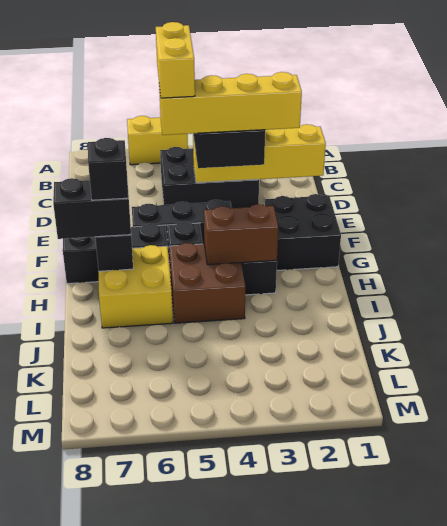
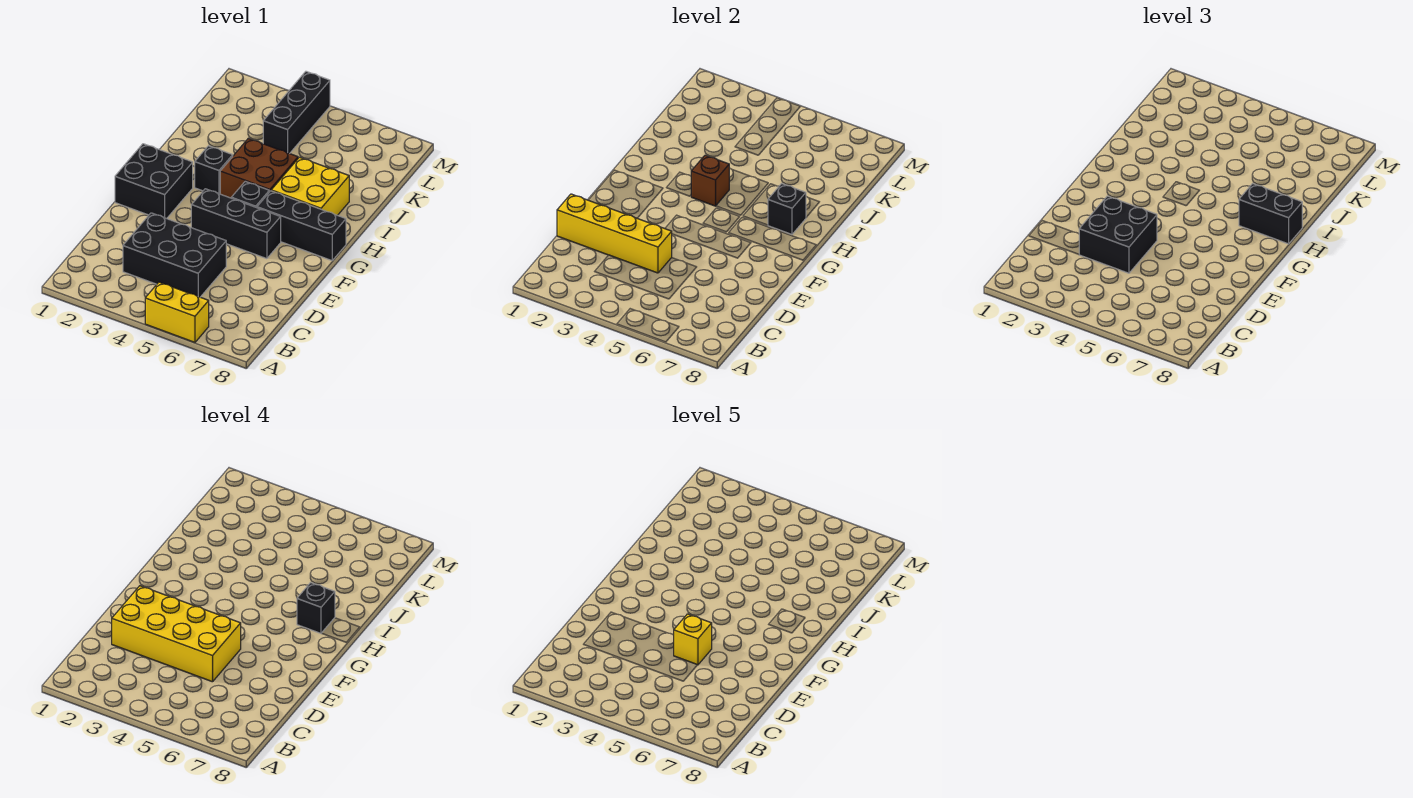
yellow brick D5:E5 level 5 -> yellow brick E5 level 5
yellow brick E2:E5 level 4 -> yellow brick D2:E5 level 4
brown brick H3:H4 level 2 -> brown brick H4 level 2
none -> black brick K4:M4 level 1

